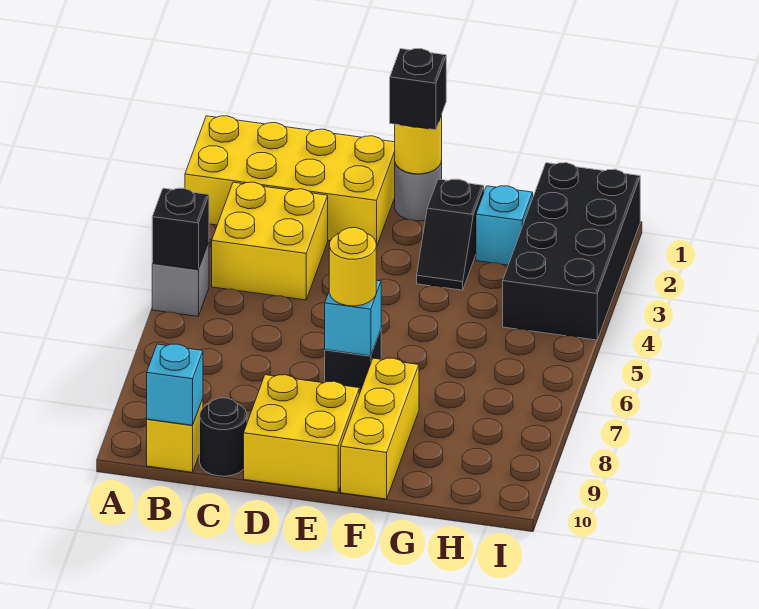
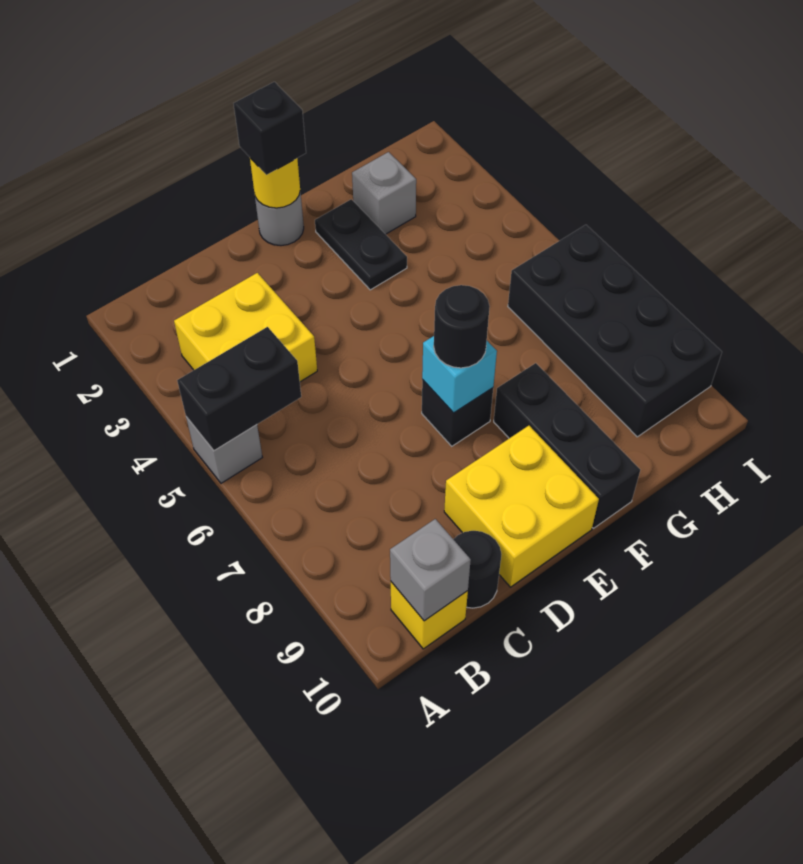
yellow brick A1:D2 level 1 -> none
black brick A5 level 2 -> black brick A5:B5 level 2
cyan brick B10 level 2 -> grey brick B10 level 2
yellow round brick E7 level 3 -> black round brick E7 level 3
black slope F2:F3 level 1 top 2 -> black plate F2:F3 level 1
yellow brick F8:F10 level 1 -> black brick F8:F10 level 1
cyan brick G2 level 1 -> grey brick G2 level 1
black brick H1:I4 level 1 -> black brick H6:I9 level 1

